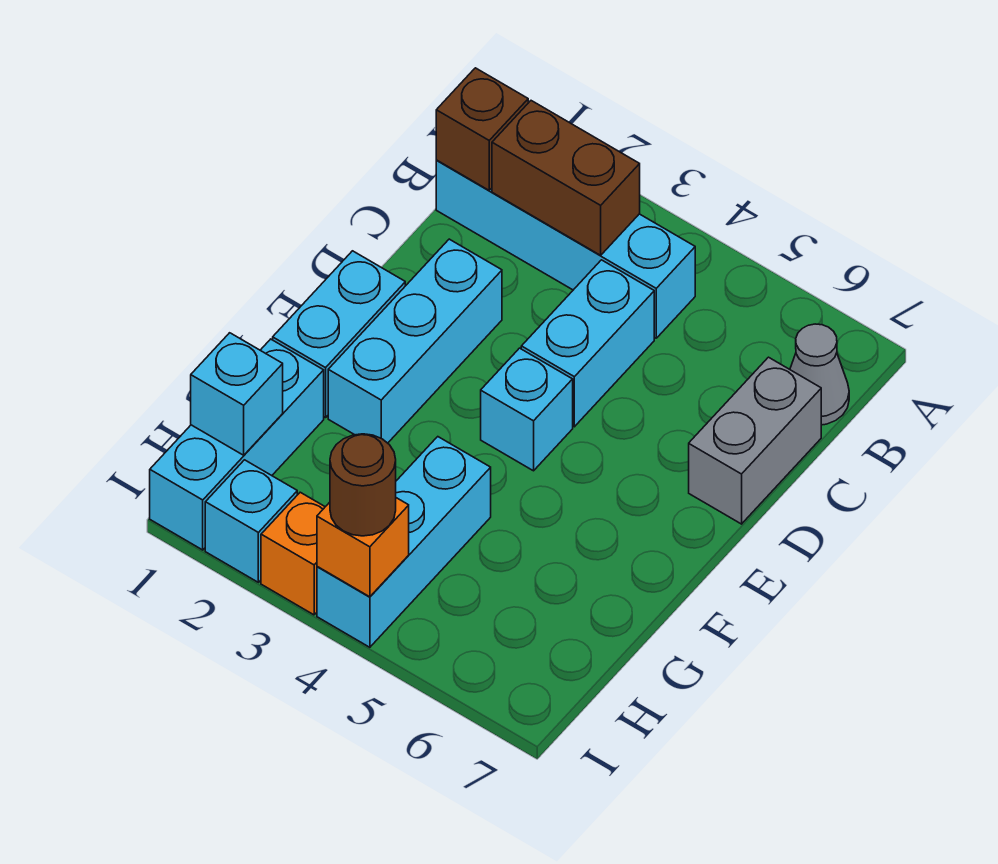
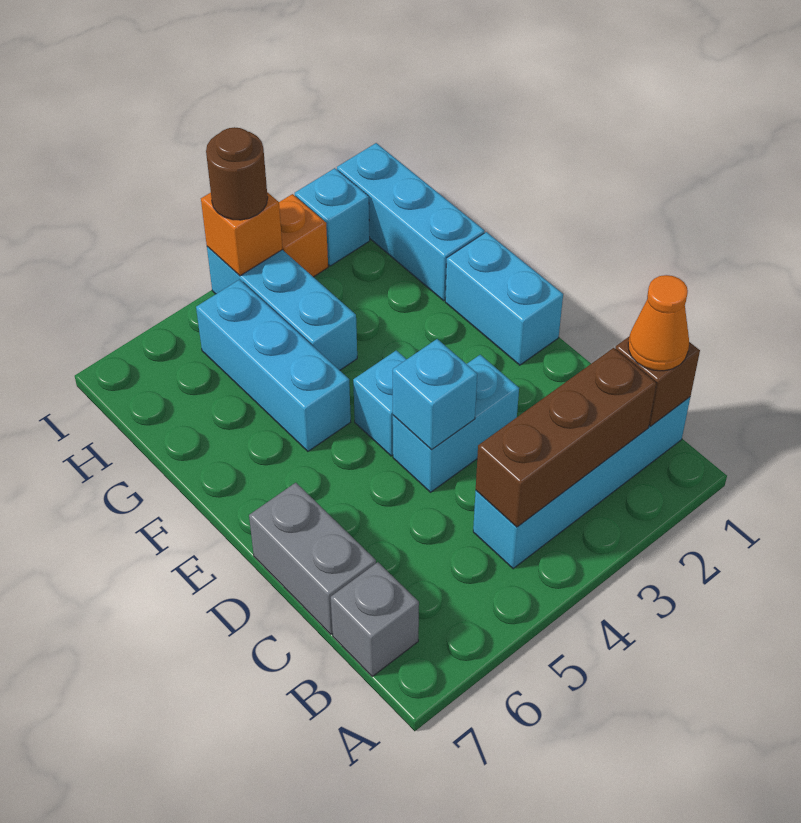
none -> orange cone B1 level 3
brown brick B2:B3 level 2 -> brown brick B2:B4 level 2
grey cone B7 level 1 -> grey brick B7 level 1
cyan brick C4:D4 level 1 -> cyan brick D3:D4 level 1
cyan brick D2:F2 level 1 -> cyan brick F5:H5 level 1
cyan brick H1 level 2 -> cyan brick D4 level 2

